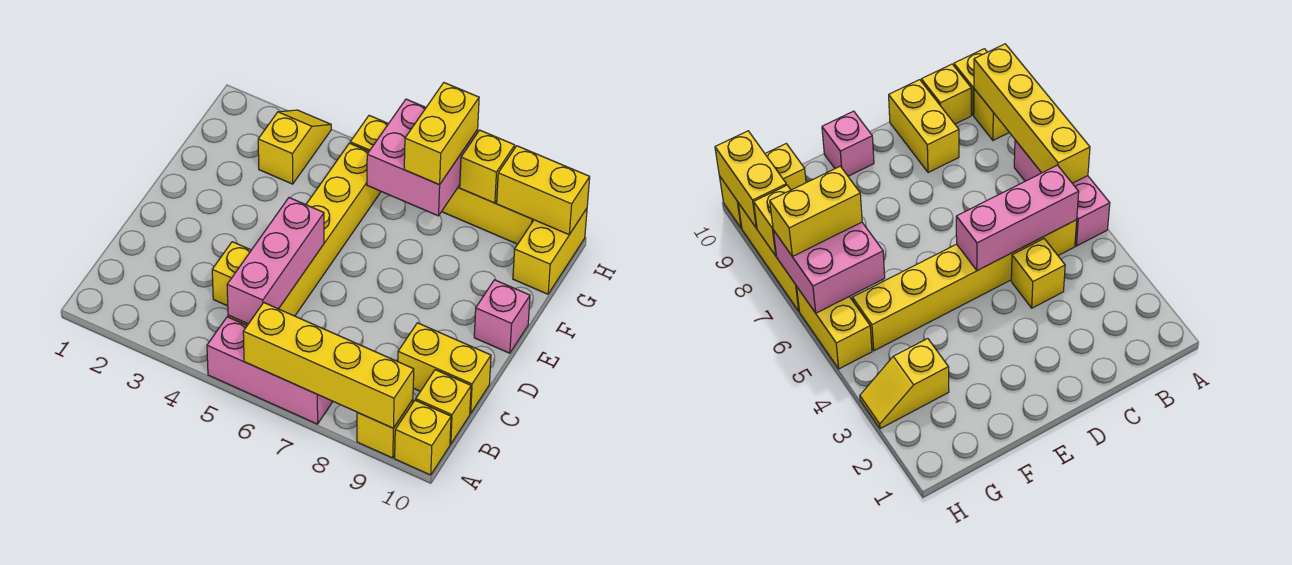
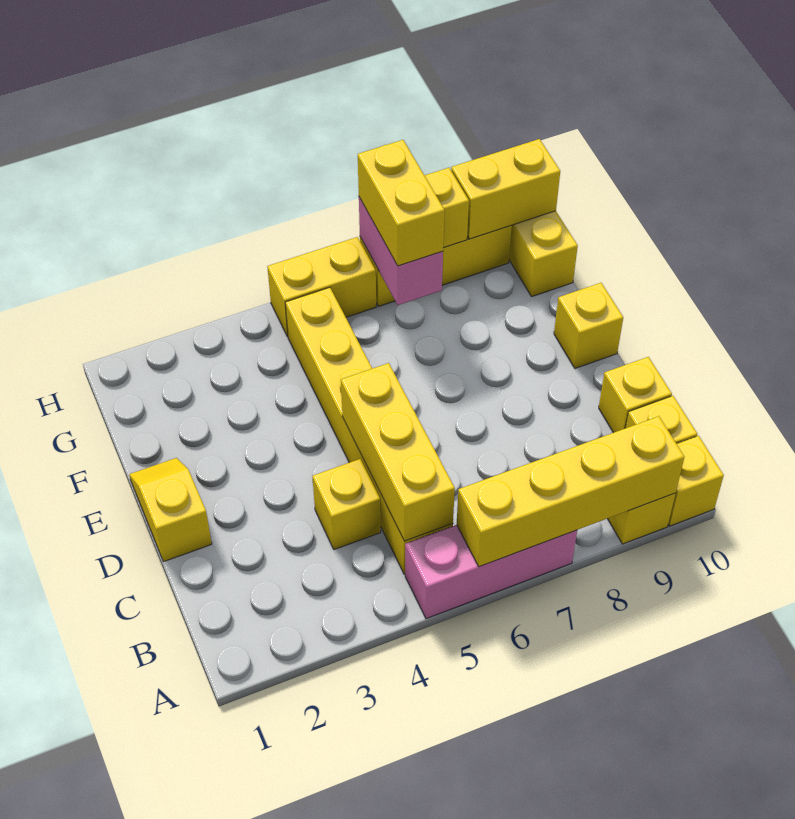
pink brick B5:D5 level 2 -> yellow brick B5:D5 level 2
yellow brick C9:C10 level 1 -> yellow brick C10 level 1
pink brick E10 level 1 -> yellow brick E10 level 1
yellow slope G3:H3 level 1 top G -> yellow slope D1:E1 level 1 top D
pink brick G6:H7 level 2 -> pink brick G7:H7 level 2

